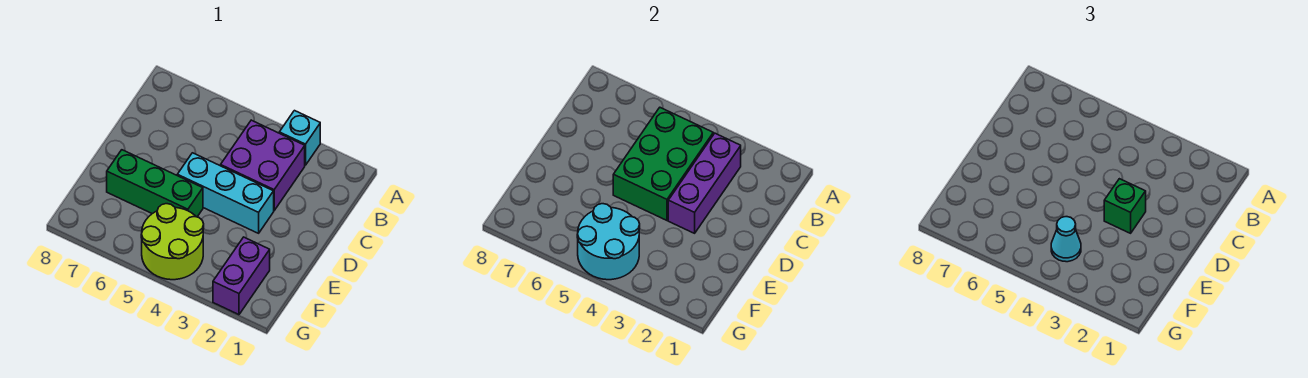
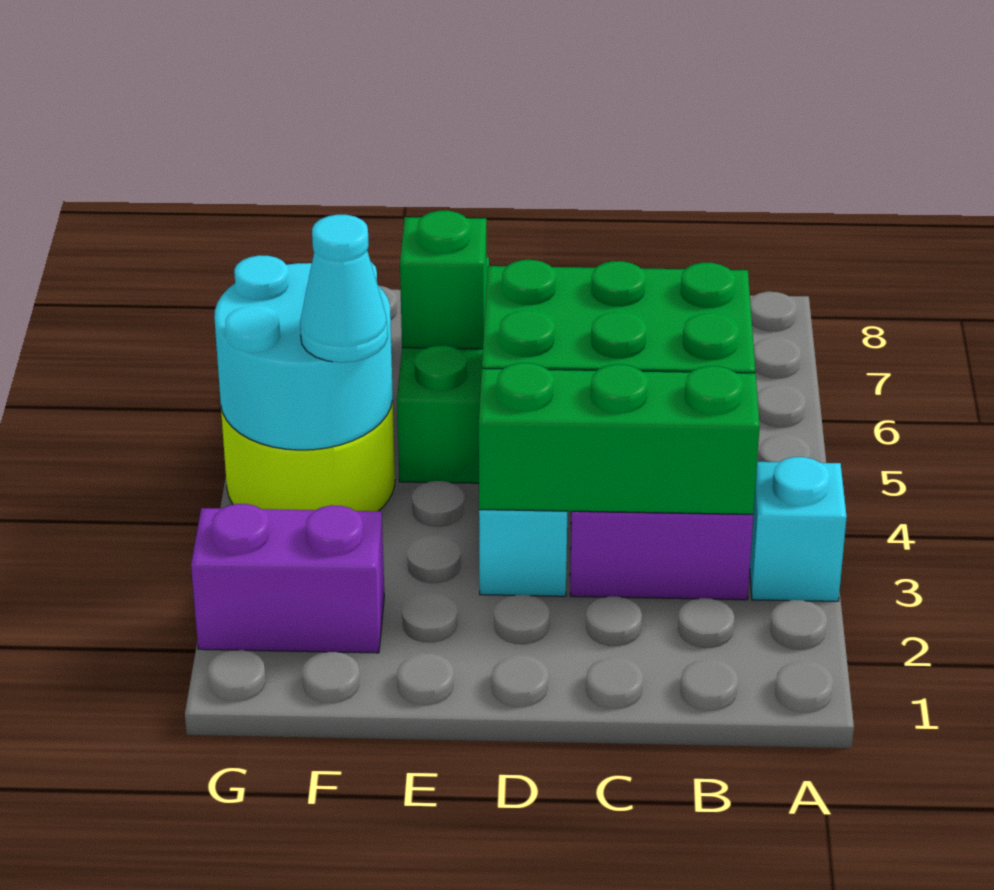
purple brick B3:D3 level 2 -> green brick B3:D3 level 2
green brick D3 level 3 -> green brick E6 level 2

